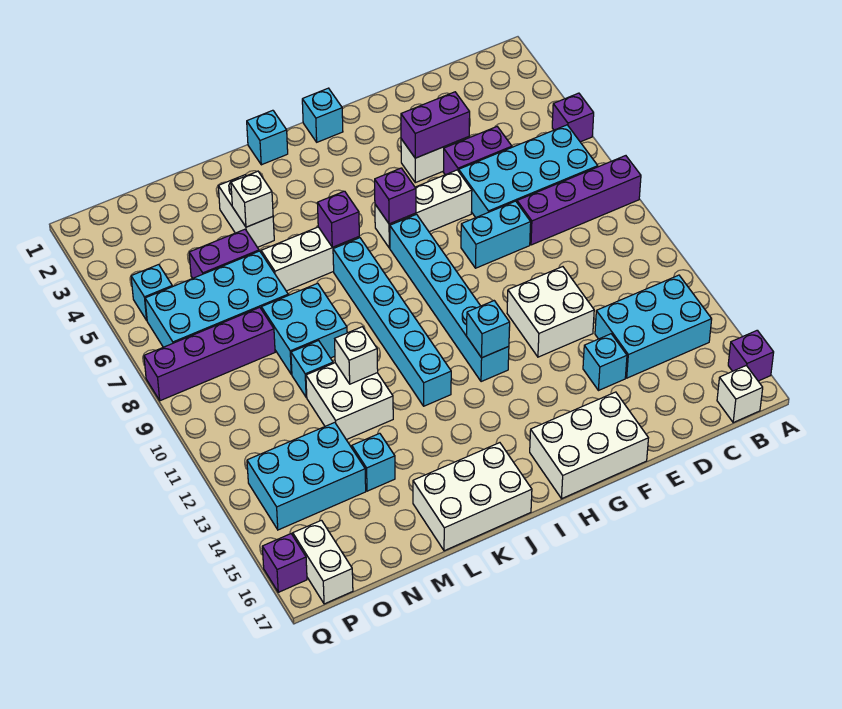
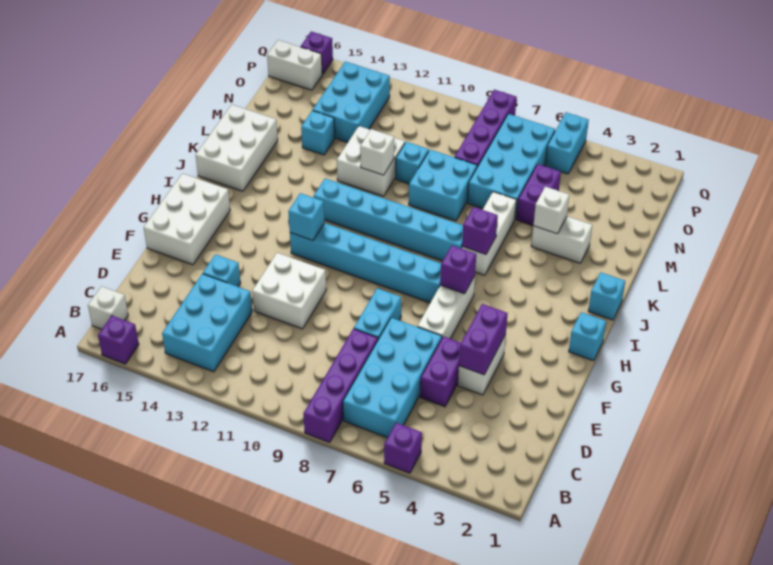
cyan brick P5 level 1 -> cyan brick P5:Q5 level 1

